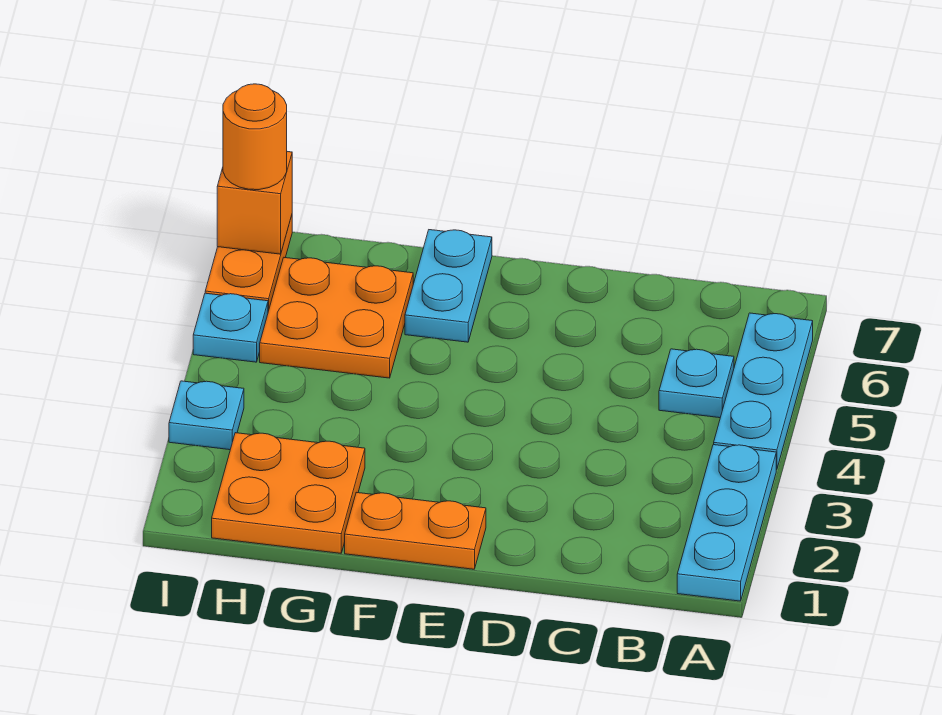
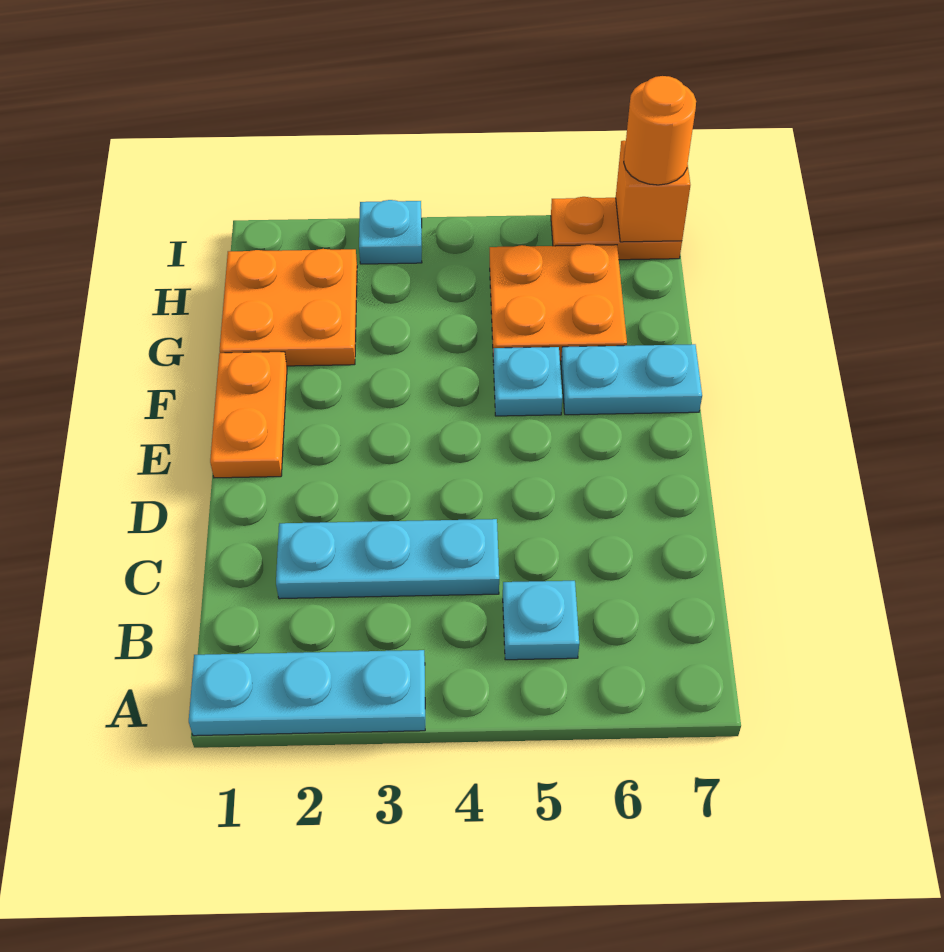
cyan plate A4:A6 level 1 -> cyan plate C2:C4 level 1
cyan plate I5 level 1 -> cyan plate F5 level 1

